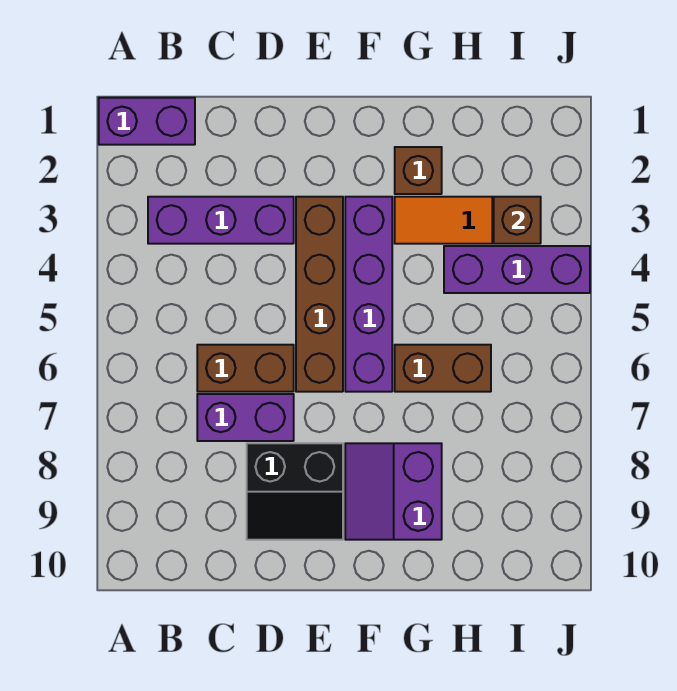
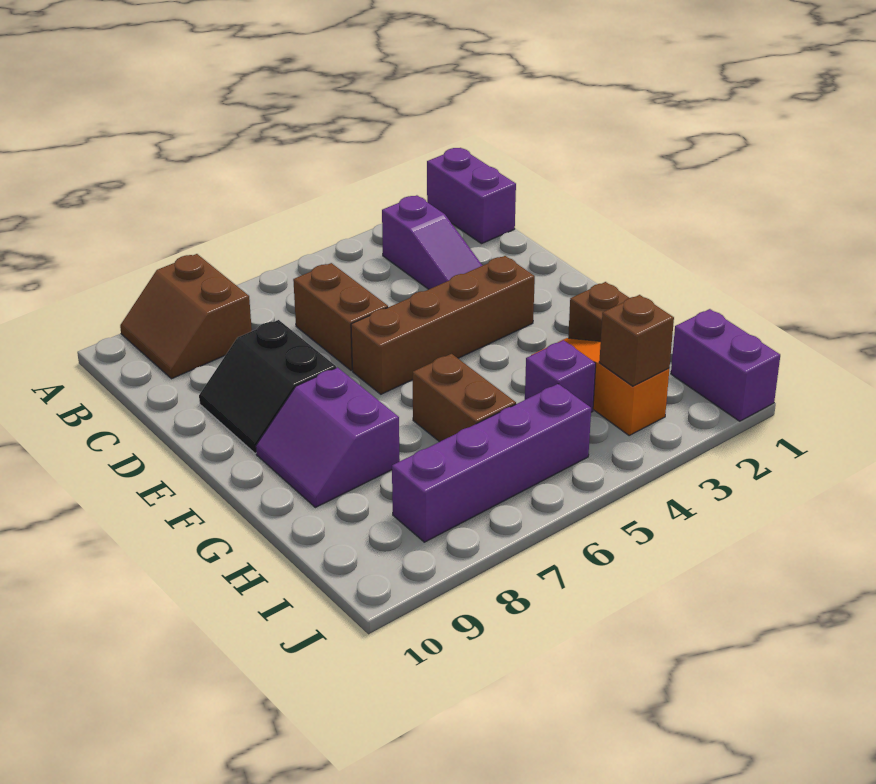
none -> brown slope A8:B9 level 1 top 8
purple brick B3:D3 level 1 -> purple slope B3:D3 level 1 top B
purple brick C7:D7 level 1 -> purple brick I1:J1 level 1
purple brick F3:F6 level 1 -> purple brick I5:I8 level 1
purple slope F8:G9 level 1 top G -> purple slope F8:G9 level 1 top 8
purple brick H4:J4 level 1 -> purple brick H4 level 1

